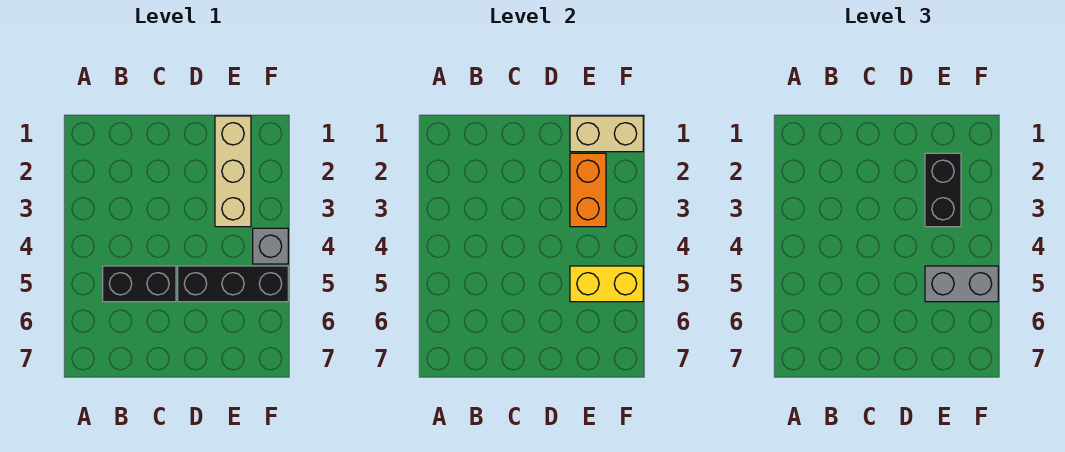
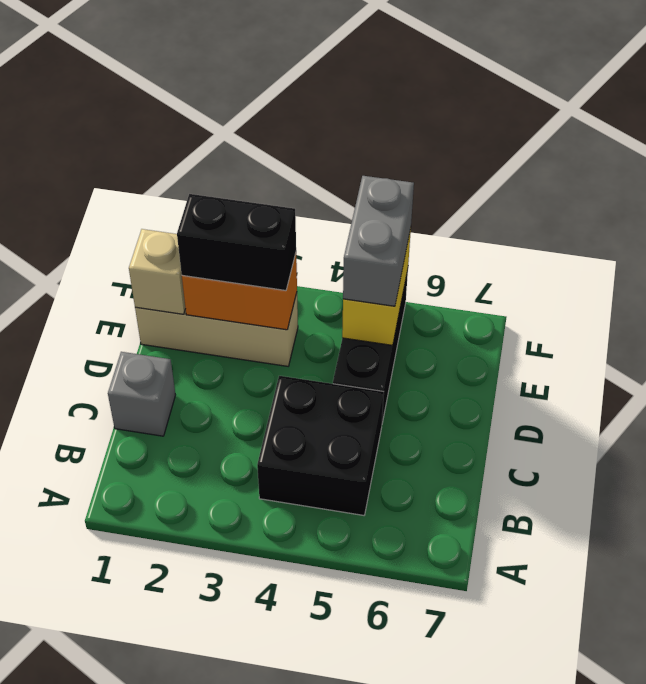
black brick B5:C5 level 1 -> black brick B4:C5 level 1
tan brick E1:F1 level 2 -> tan brick E1 level 2
grey brick F4 level 1 -> grey brick C1 level 1

